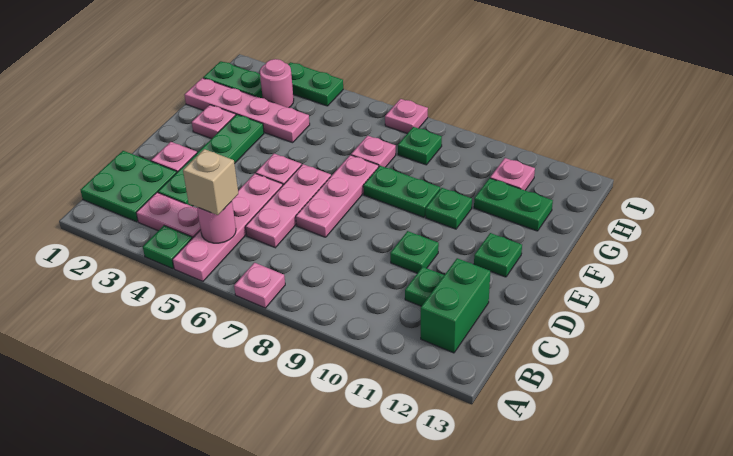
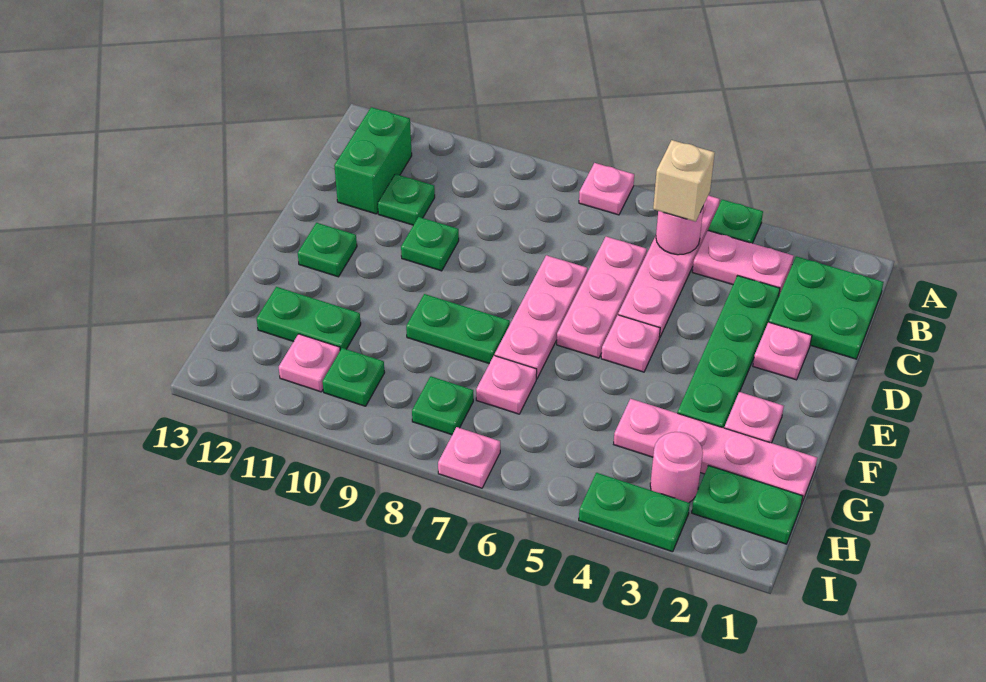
green plate F10 level 1 -> green plate H10 level 1

